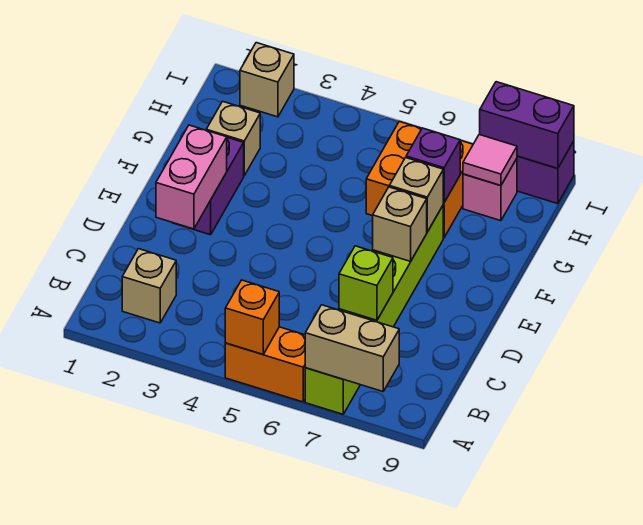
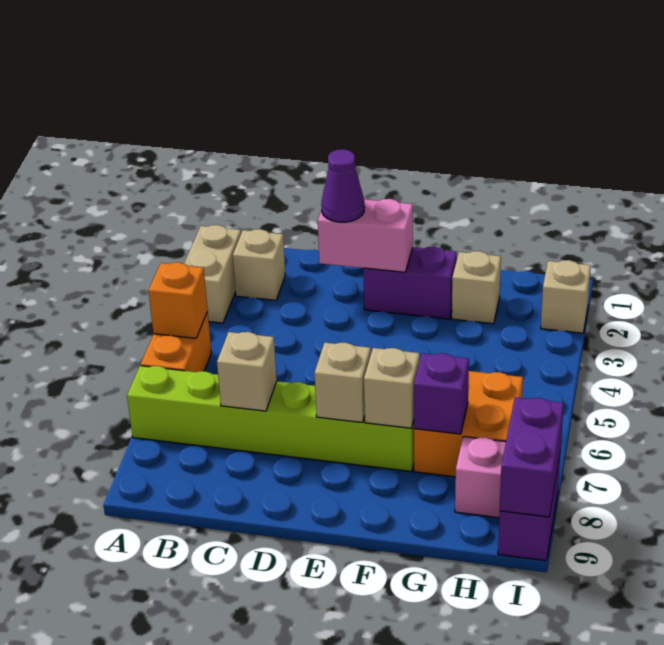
tan brick A7:A8 level 2 -> tan brick A2:A3 level 1
lime brick C7 level 2 -> tan brick C7 level 2
none -> purple cone D2 level 3
pink tile H8 level 2 -> none

